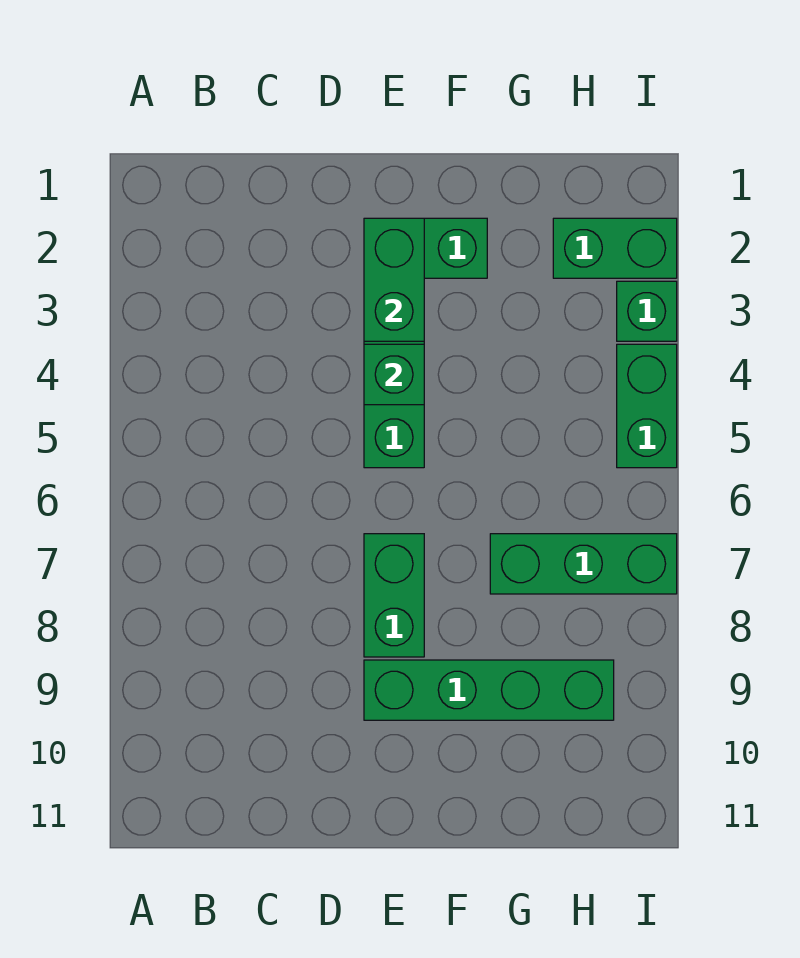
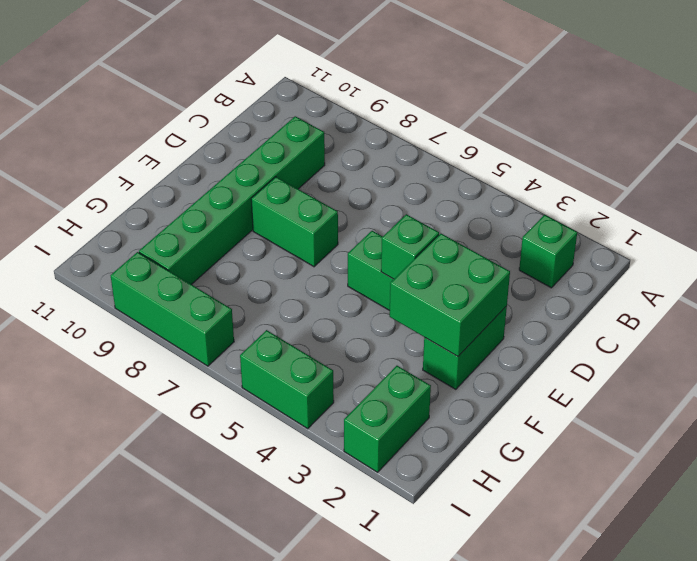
green brick E2:E3 level 2 -> green brick E2:F3 level 2
green brick E9:H9 level 1 -> green brick C9:H9 level 1
green brick G7:I7 level 1 -> green brick I7:I9 level 1
green brick I3 level 1 -> green brick B2 level 1

